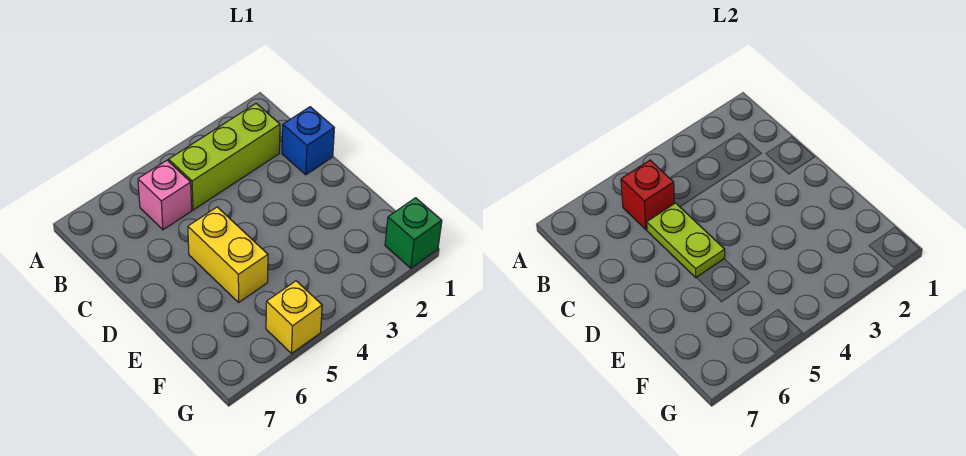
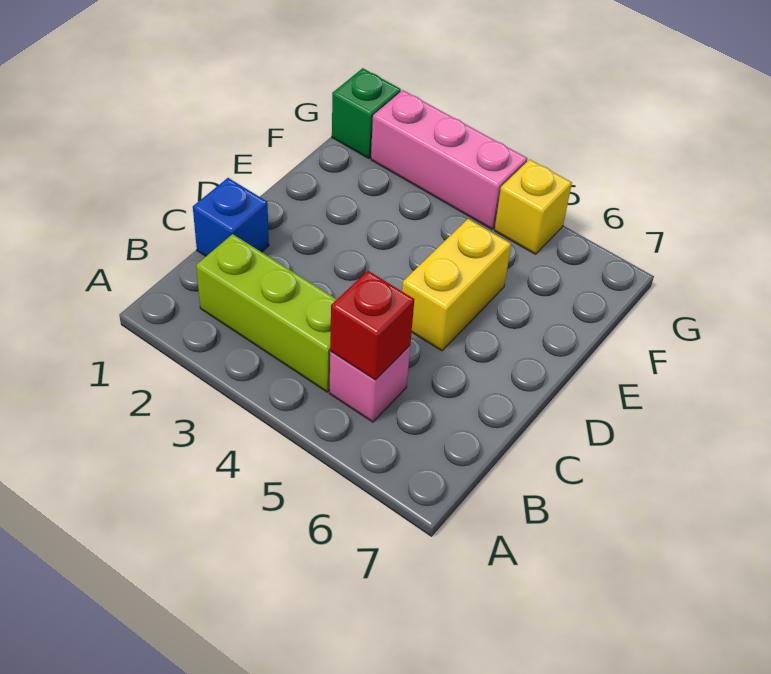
lime plate C5:D5 level 2 -> none
none -> pink brick G2:G4 level 1

